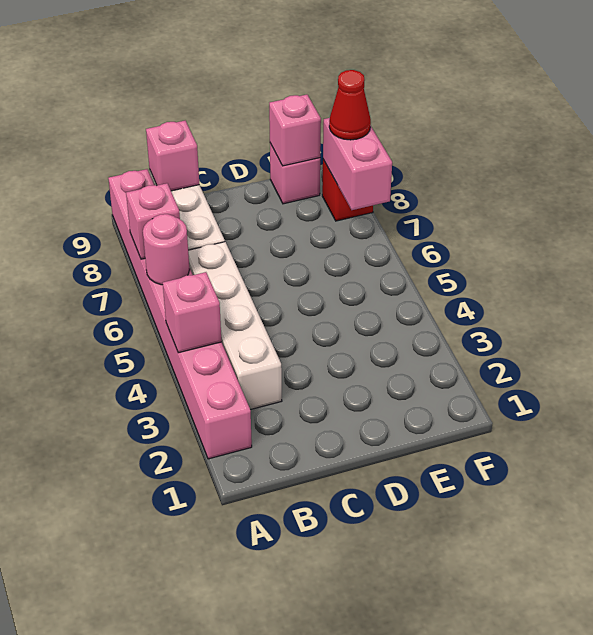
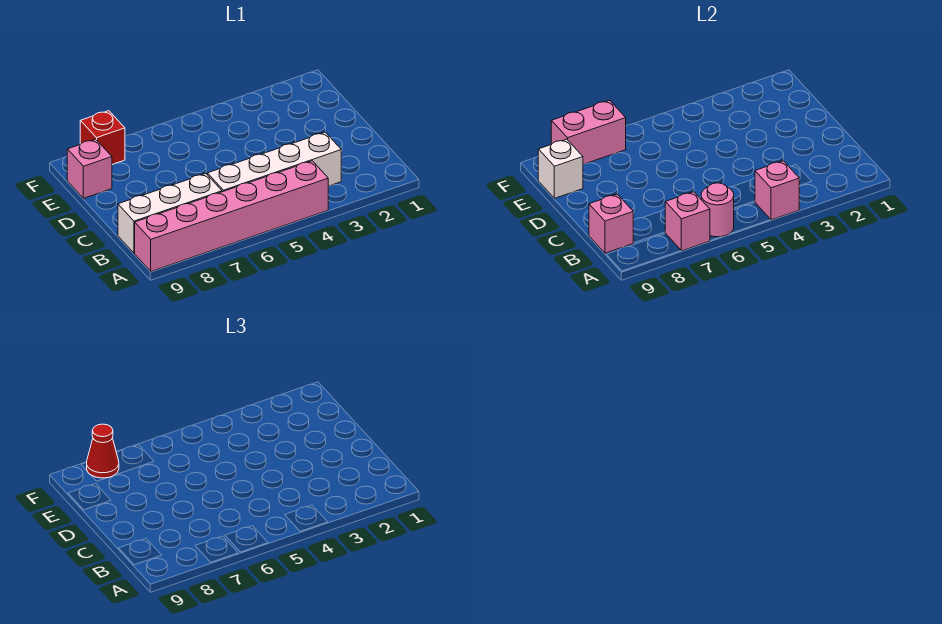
pink brick A2:A9 level 1 -> pink brick A4:A9 level 1
pink brick E9 level 2 -> white brick E9 level 2

